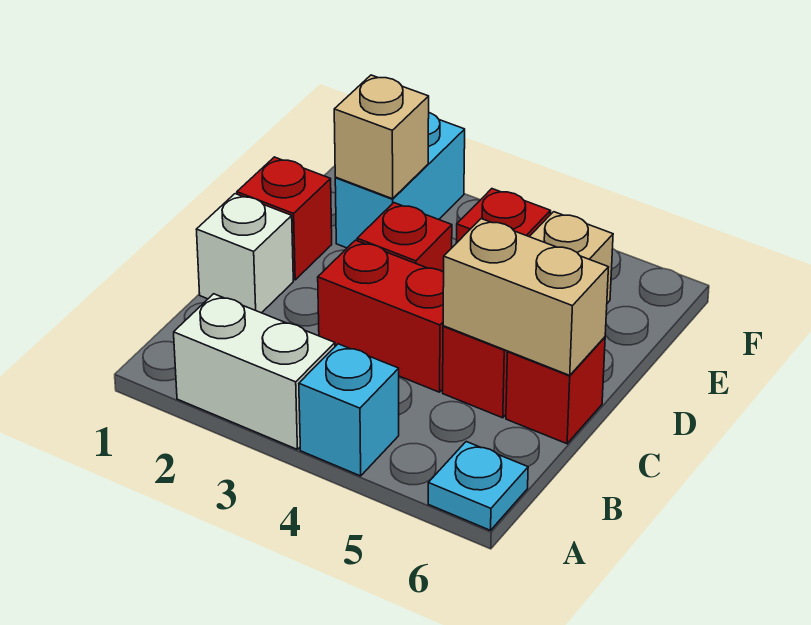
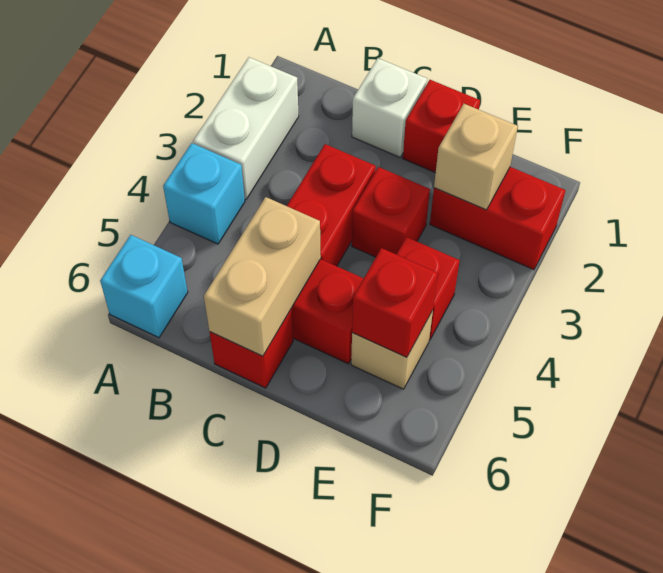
cyan plate A6 level 1 -> cyan brick A6 level 1
cyan brick E2:F2 level 1 -> red brick E2:F2 level 1
none -> red brick E5 level 2

